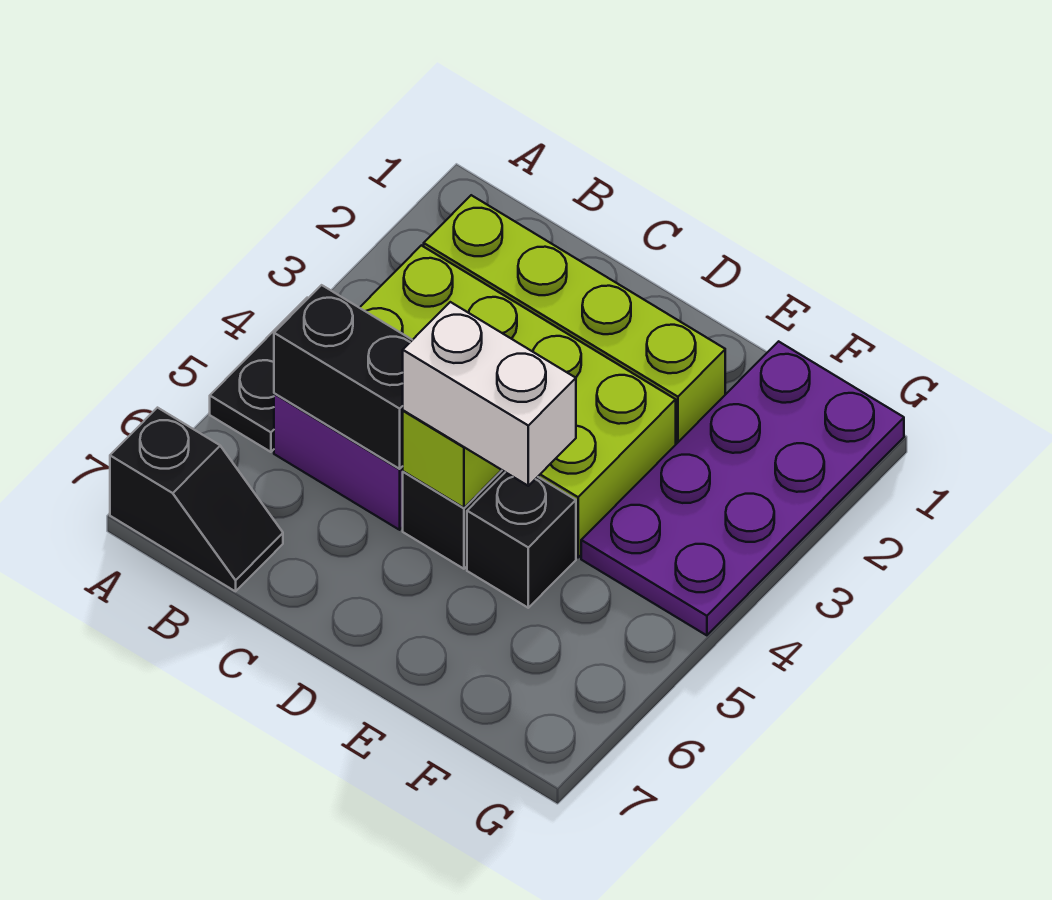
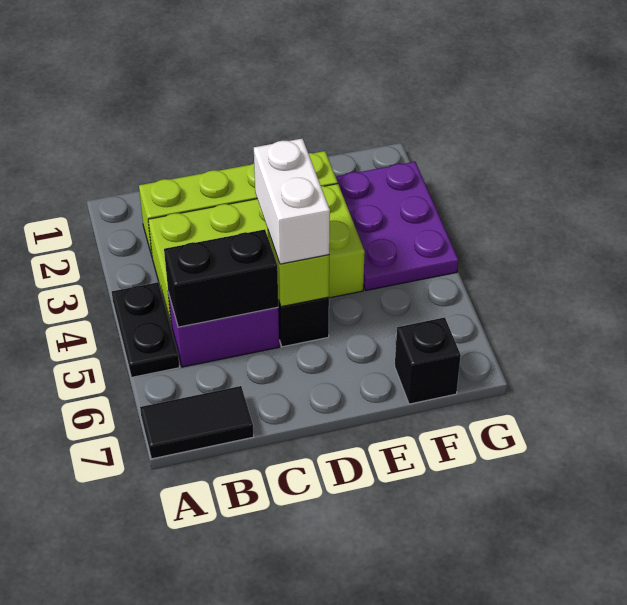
black slope A7:B7 level 1 top A -> black tile A7:B7 level 1
white brick D5:E5 level 3 -> white brick D4:D5 level 3
black brick E5 level 1 -> black brick F7 level 1
purple plate F1:G4 level 1 -> purple plate F2:G4 level 1

